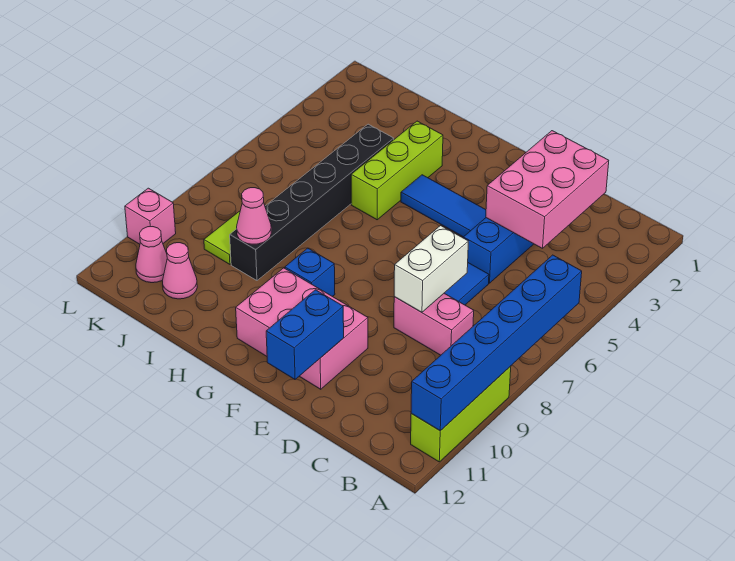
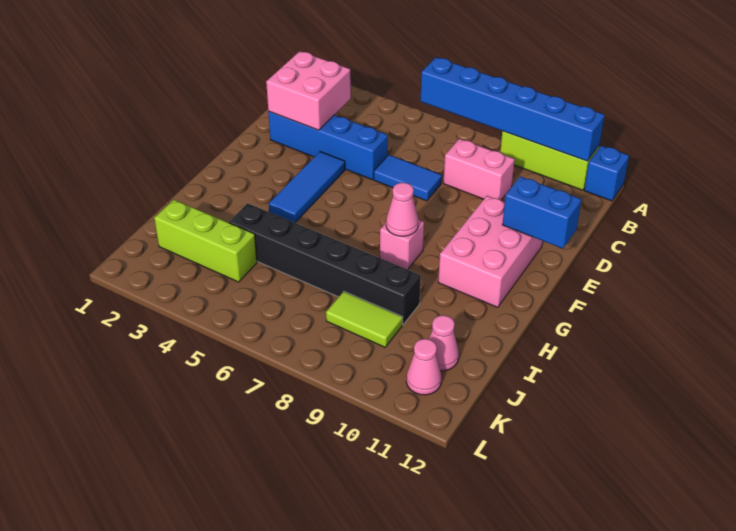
pink brick C2:D4 level 2 -> pink brick C2:D3 level 2
pink brick C8:D8 level 1 -> pink brick C8:C9 level 1
white brick D7:D8 level 2 -> none
blue brick G9 level 1 -> blue brick A12 level 1
lime brick H3:H5 level 1 -> lime brick J2:J4 level 1
pink cone I9 level 2 -> pink cone G8 level 2
pink brick L10 level 1 -> pink brick G8 level 1

